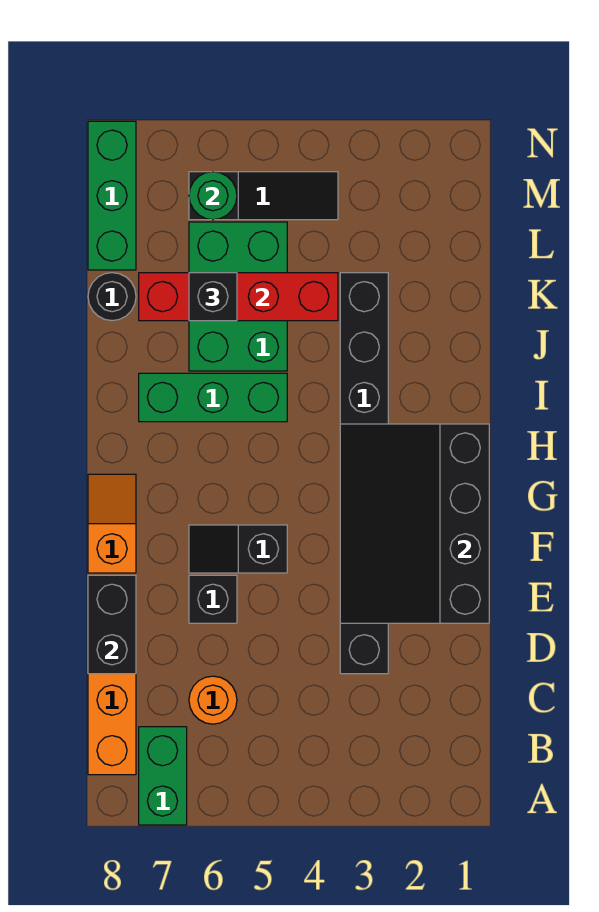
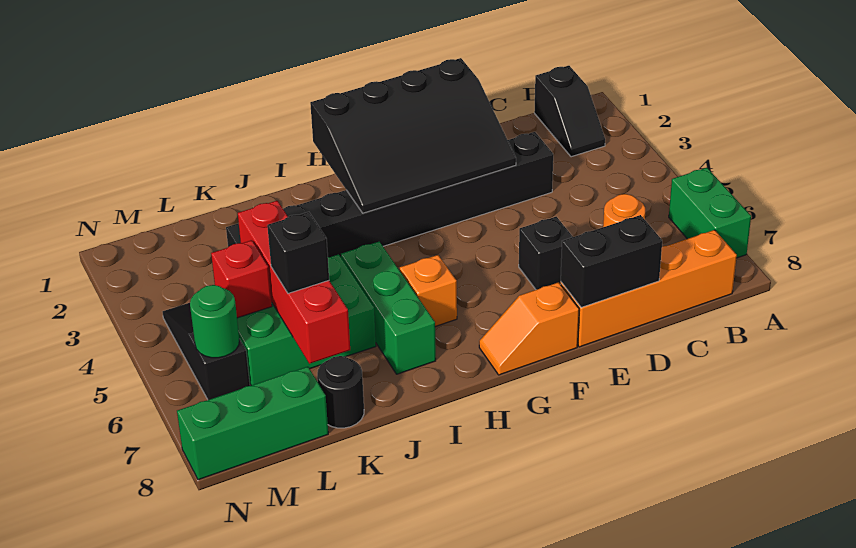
green brick A7:B7 level 1 -> green brick A6:A7 level 1
black slope F5:F6 level 1 top 5 -> black slope B1:B2 level 1 top 1
none -> orange brick H6 level 1
none -> red brick L5 level 2

